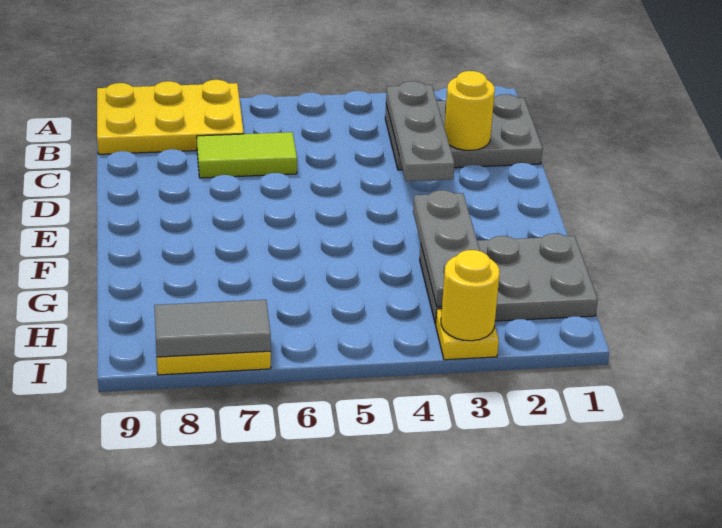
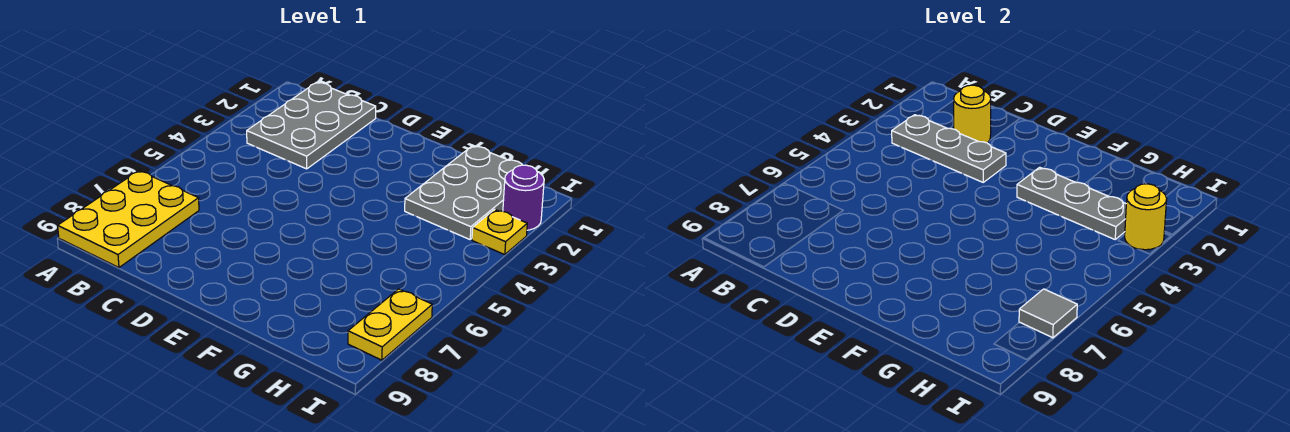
lime tile C6:C7 level 1 -> none
none -> purple round brick I2 level 1
grey tile I7:I8 level 2 -> grey tile I7 level 2

